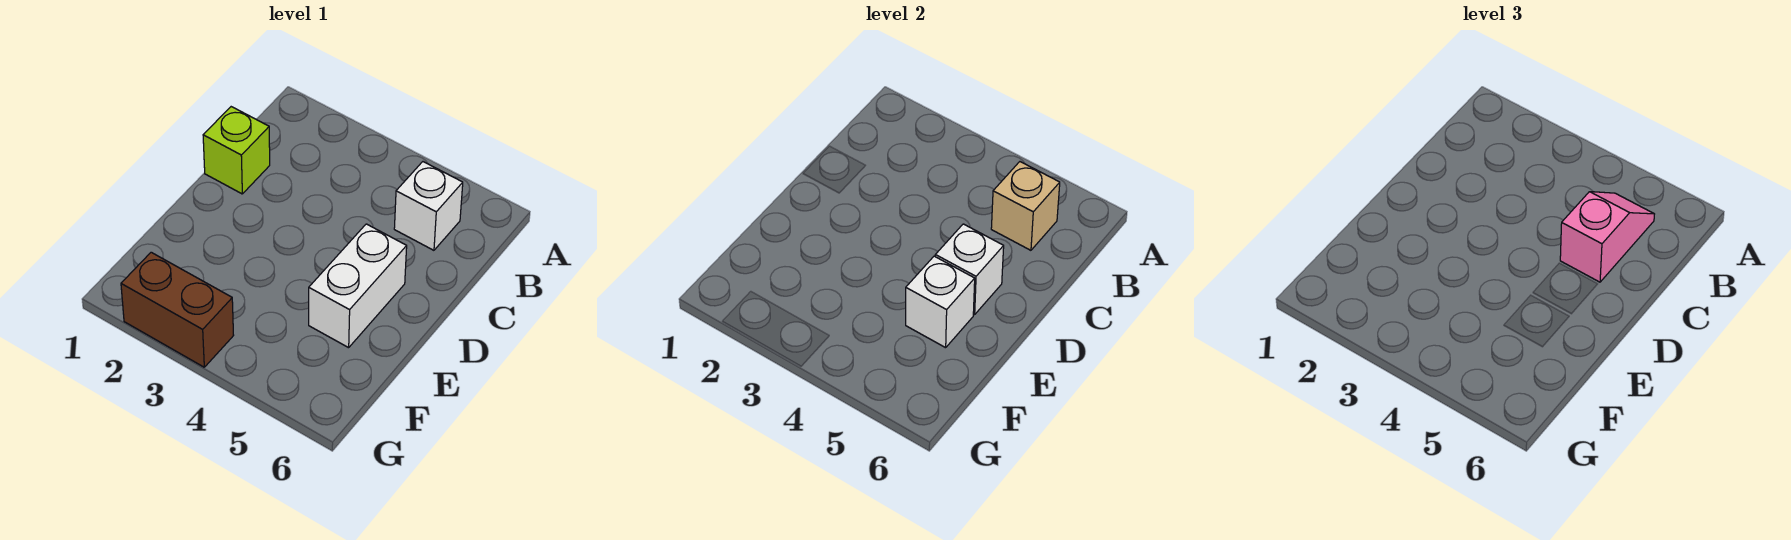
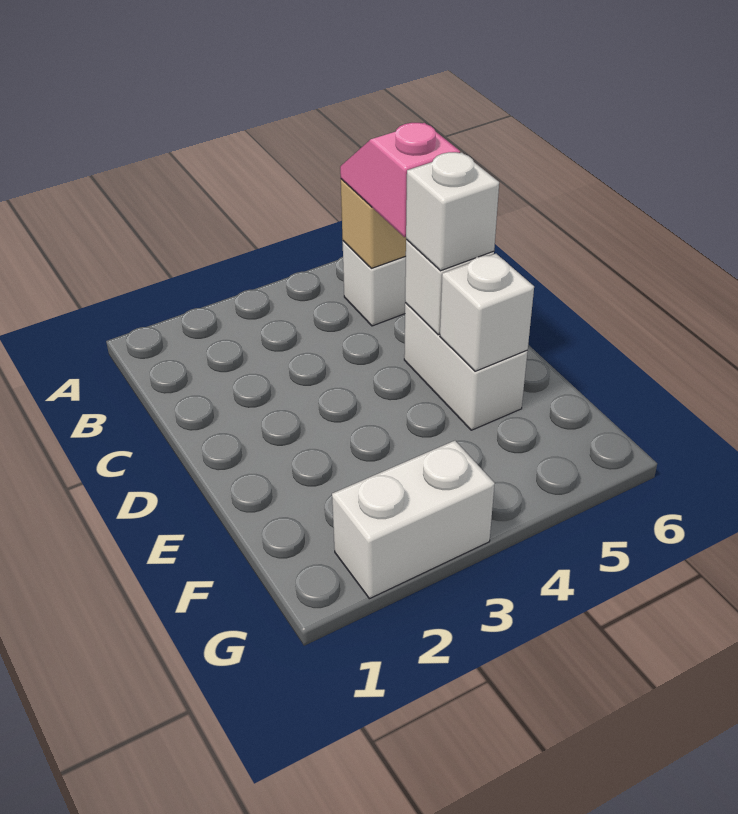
lime brick C1 level 1 -> none
none -> white brick D5 level 3
brown brick G2:G3 level 1 -> white brick G2:G3 level 1

